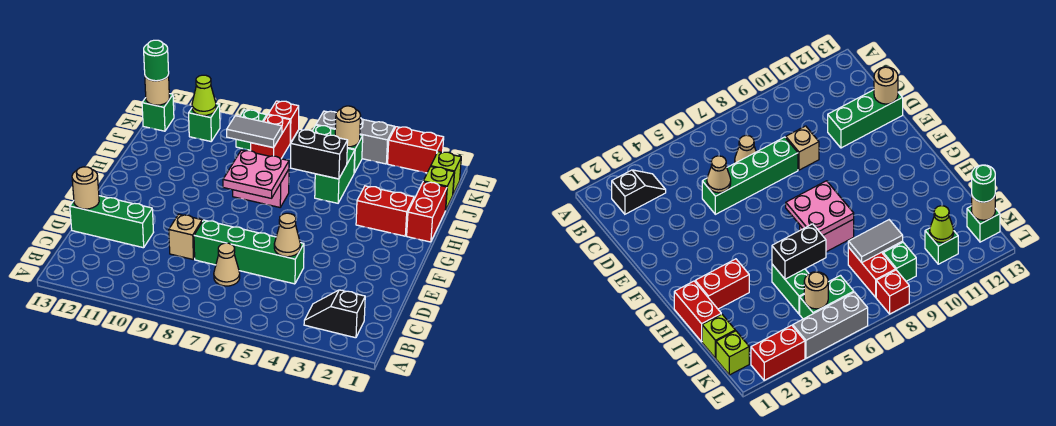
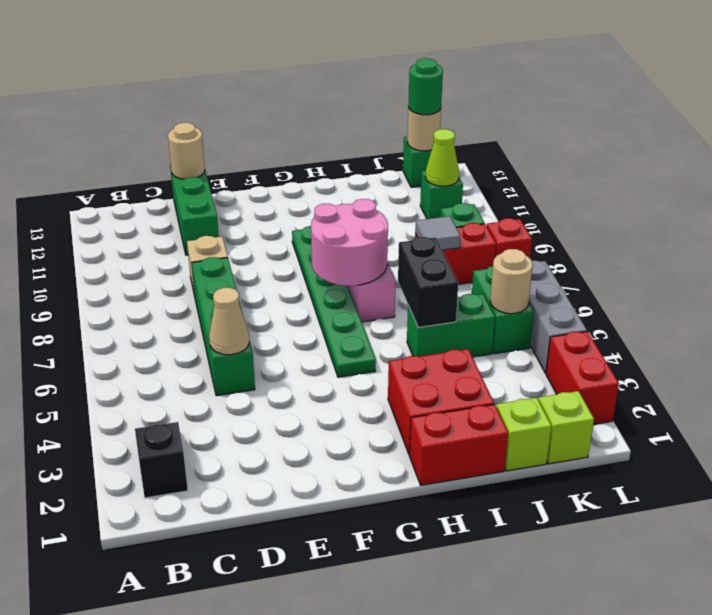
tan cone C7 level 1 -> none
none -> green plate G5:G10 level 1
pink plate G7:H8 level 2 -> pink round brick G7:H8 level 2
red brick H2:H3 level 1 -> red brick H2:I3 level 1
grey tile J8:J9 level 2 -> grey tile J8 level 2

